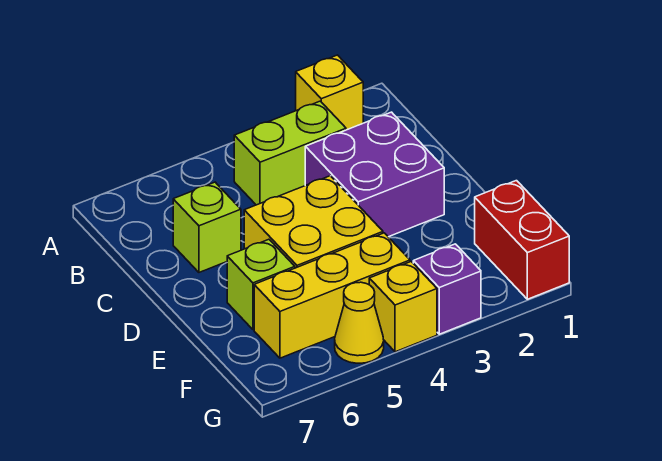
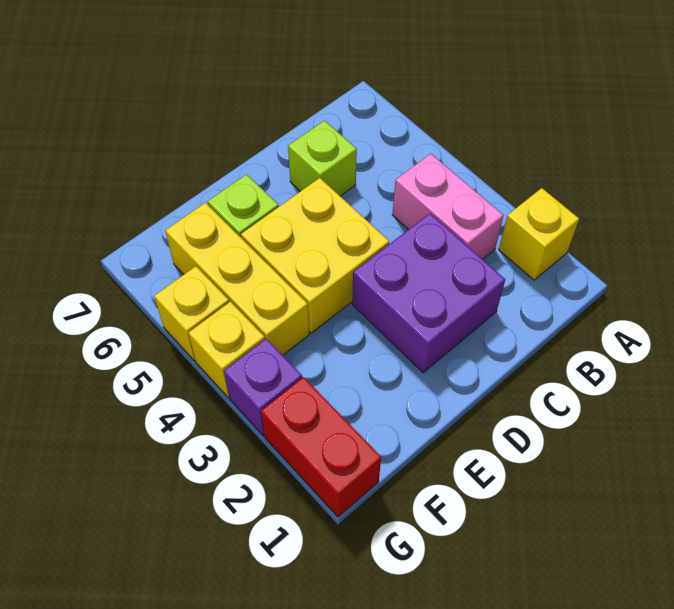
lime brick B3:B4 level 1 -> pink brick B3:B4 level 1
red brick F1:G1 level 1 -> red brick G1:G2 level 1
yellow cone G5 level 1 -> yellow brick G5 level 1

